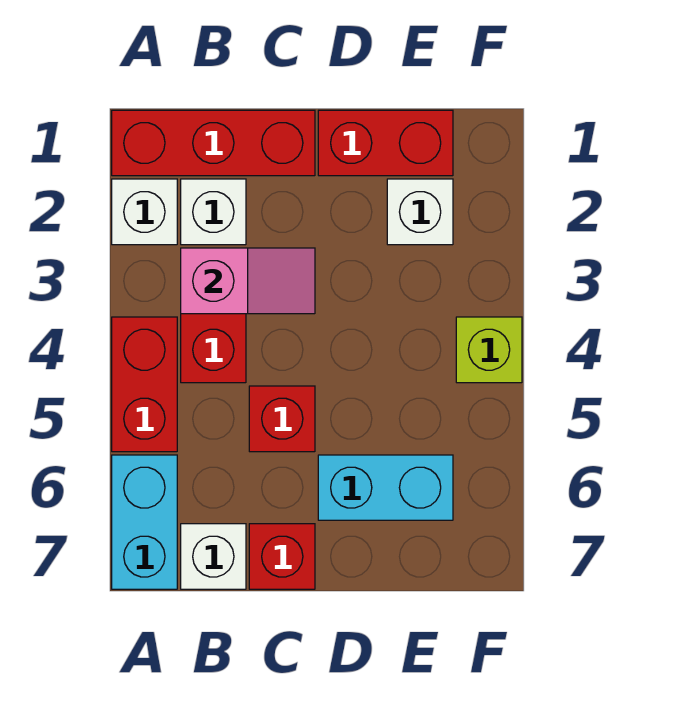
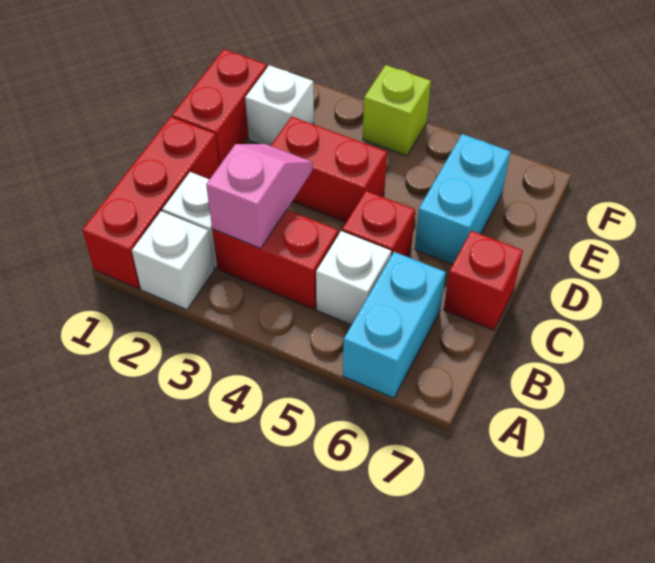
red brick A4:A5 level 1 -> red brick D3:D4 level 1
cyan brick A6:A7 level 1 -> cyan brick A6:B6 level 1
white brick B7 level 1 -> white brick B5 level 1

